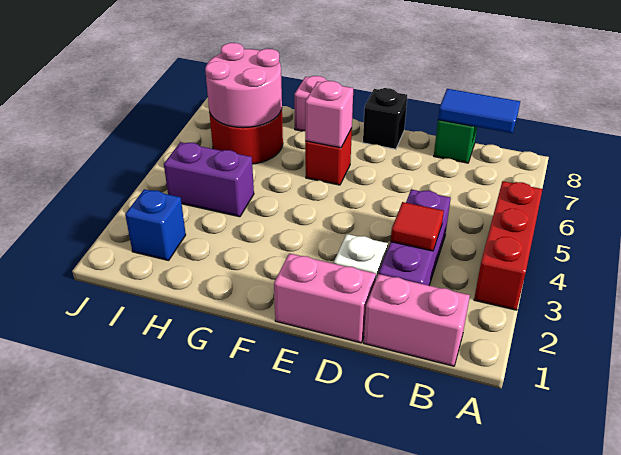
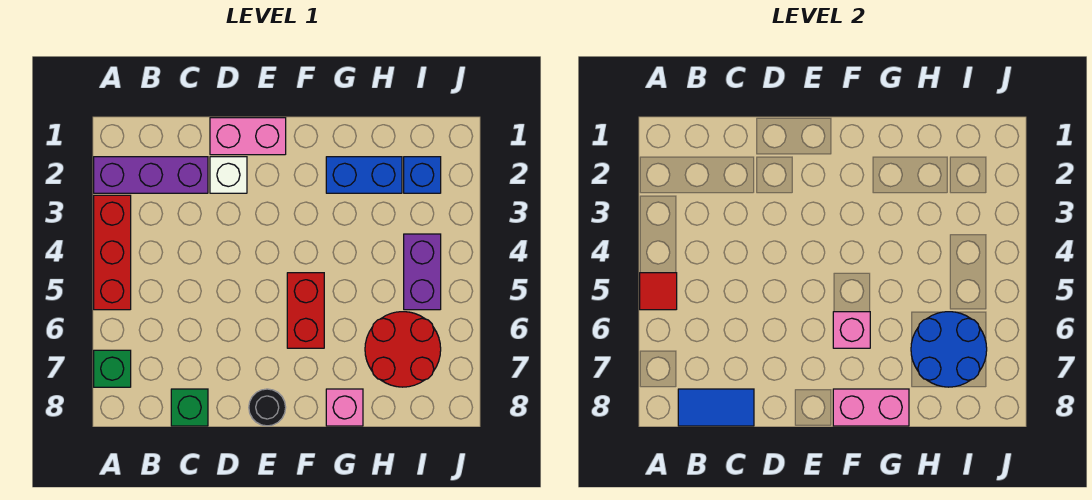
none -> green brick A7 level 1
pink brick B1:C1 level 1 -> pink brick F8:G8 level 2
purple brick C2:C4 level 1 -> purple brick A2:C2 level 1
red tile C3 level 2 -> red tile A5 level 2
black brick E8 level 1 -> black round brick E8 level 1
red brick F6 level 1 -> red brick F5:F6 level 1
none -> blue brick G2:H2 level 1
purple brick H4:I4 level 1 -> purple brick I4:I5 level 1
pink round brick H6:I7 level 2 -> blue round brick H6:I7 level 2

